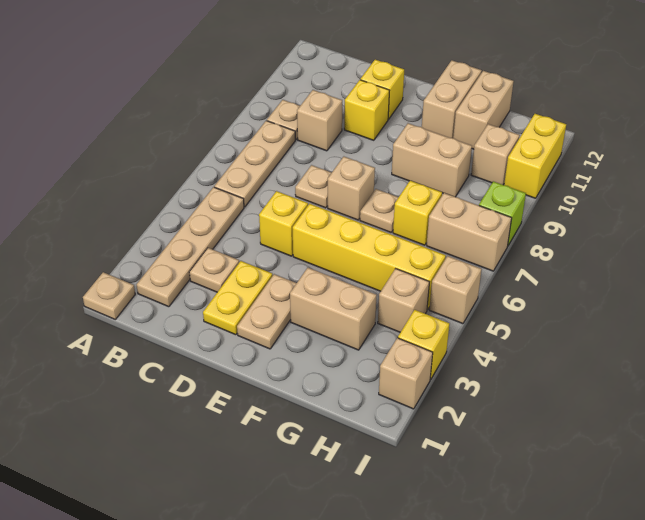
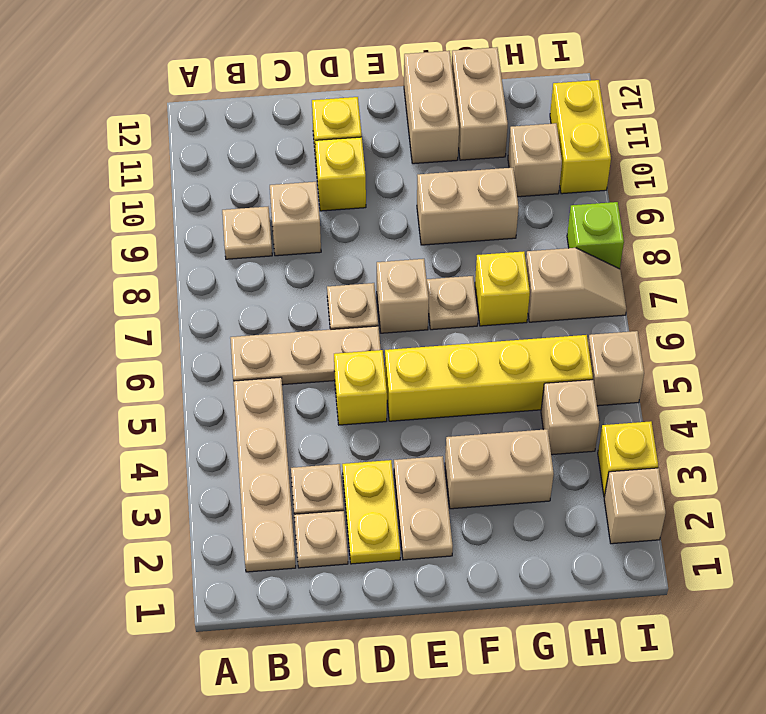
tan plate A1 level 1 -> tan plate C2 level 1
tan plate B6:B8 level 1 -> tan plate B6:D6 level 1
tan brick H7:I7 level 1 -> tan slope H7:I7 level 1 top H

